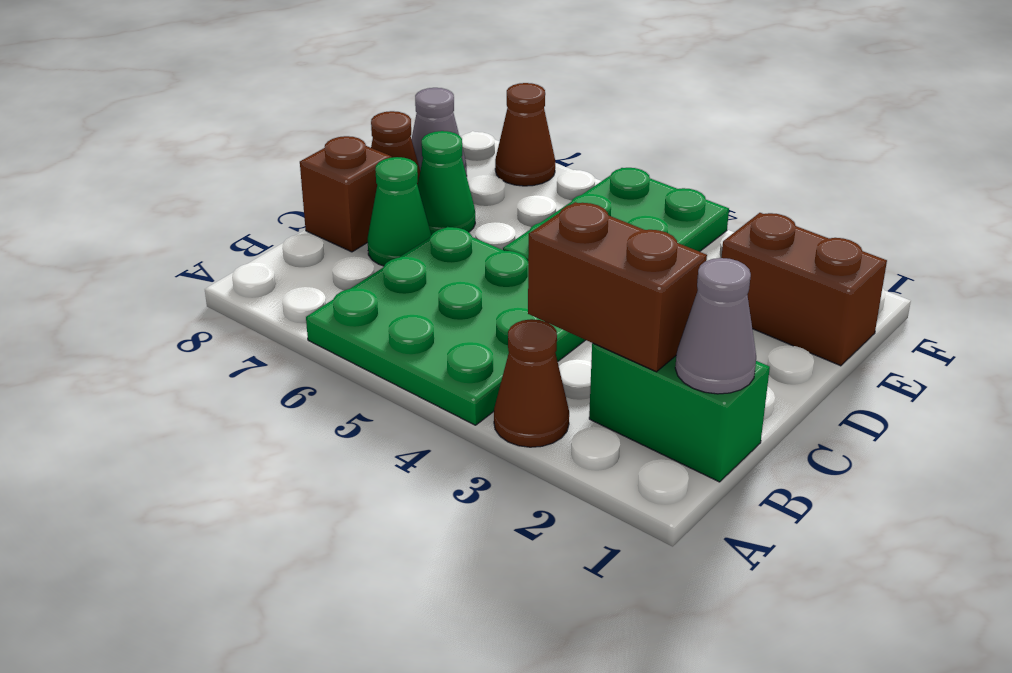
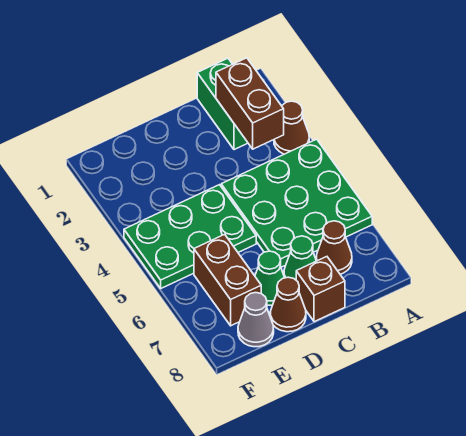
grey cone B1 level 2 -> none
brown brick E1:E2 level 1 -> brown brick E6:E7 level 1
brown cone F7 level 1 -> brown cone B7 level 1

